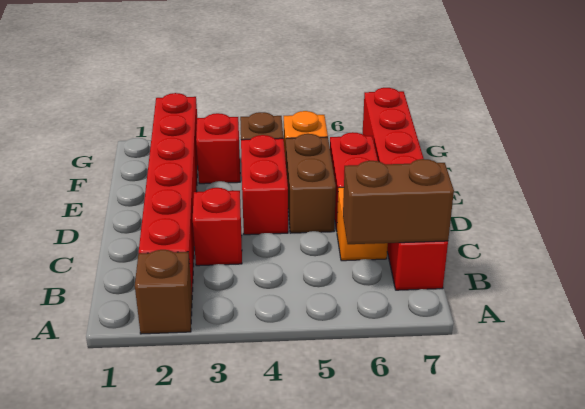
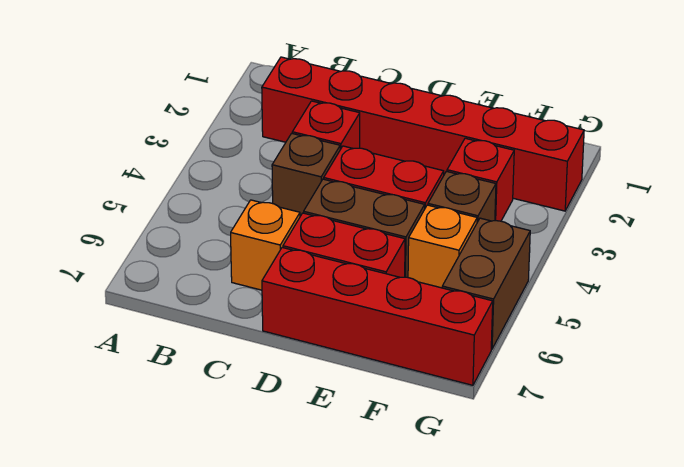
brown brick A2 level 1 -> brown brick C4 level 1
brown brick B6:B7 level 2 -> brown brick G5:G6 level 1
red brick B7:G7 level 1 -> red brick D7:G7 level 1

